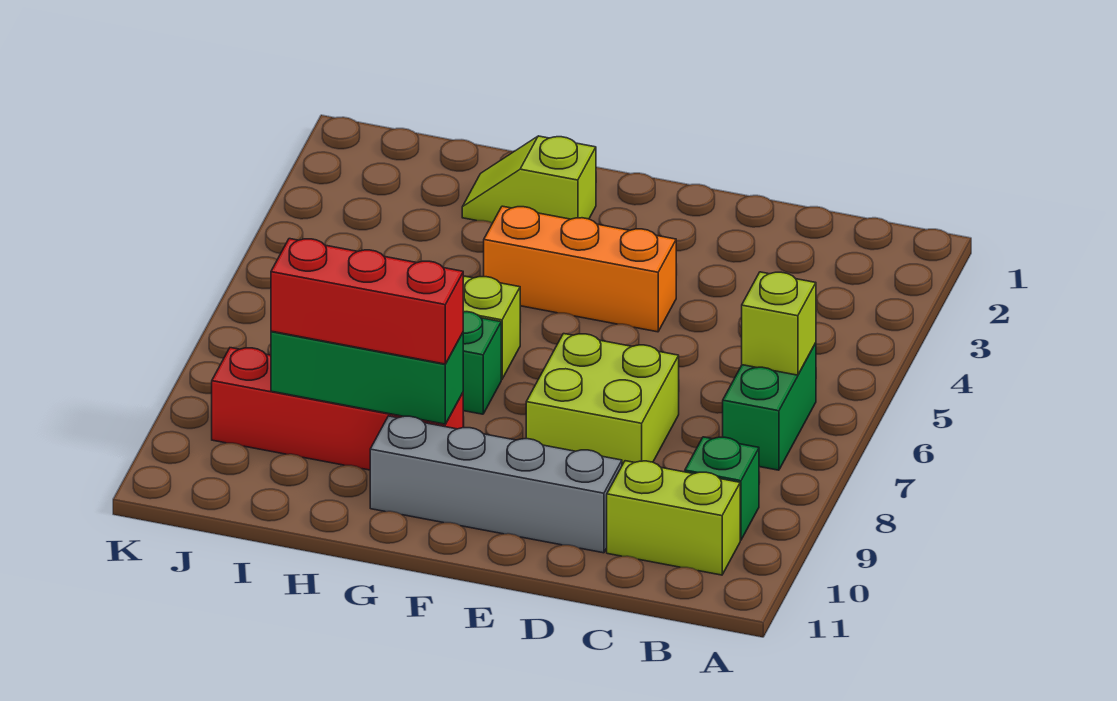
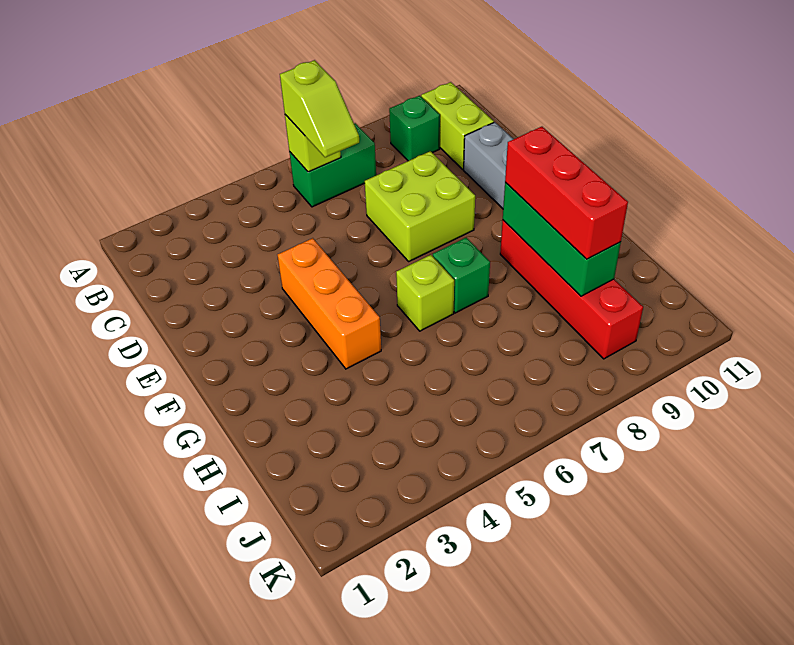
lime slope G2:H2 level 1 top G -> lime slope B6:C6 level 3 top B

